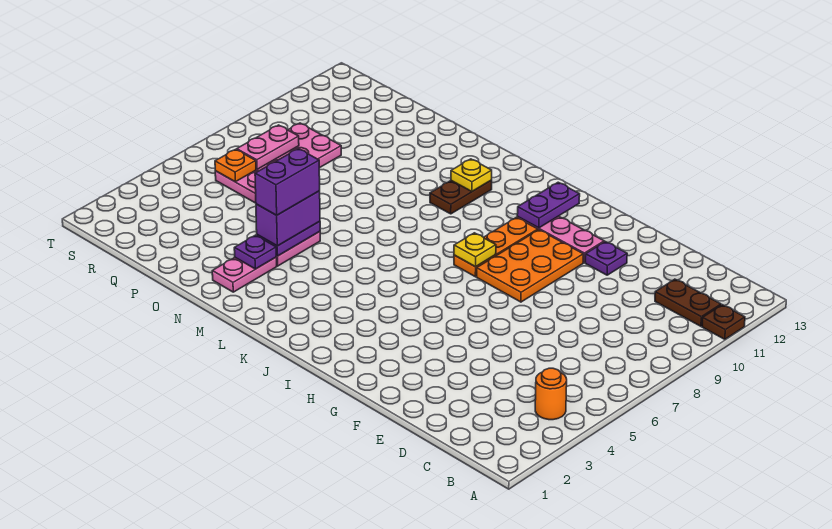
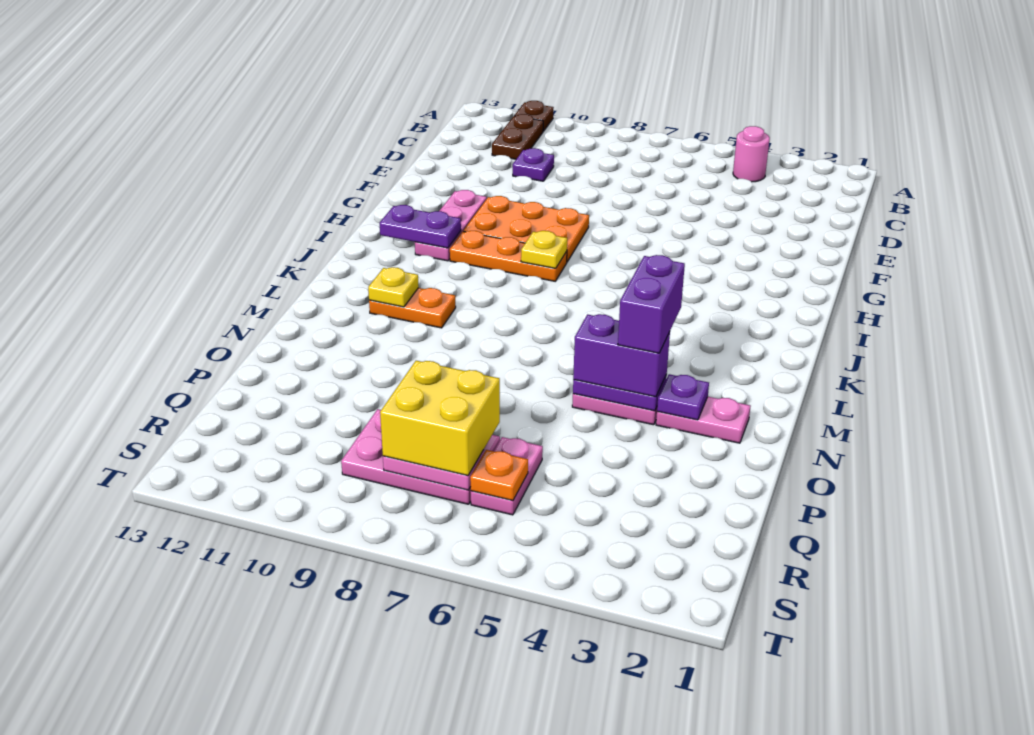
orange round brick B4 level 1 -> pink round brick B4 level 1
purple plate F11 level 1 -> purple plate D10 level 1
brown plate L10:L11 level 1 -> orange plate L10:L11 level 1
purple brick N4:N5 level 4 -> purple brick M4:N4 level 4
none -> yellow brick Q7:R8 level 3

